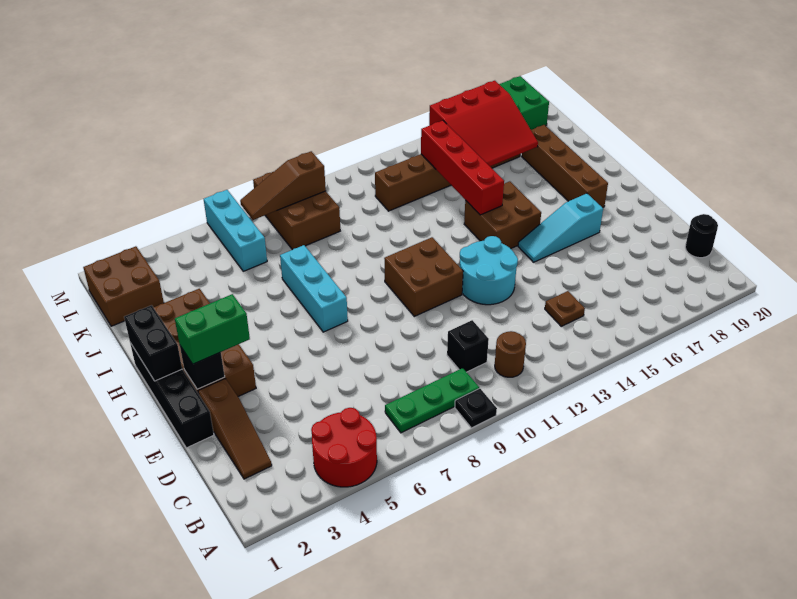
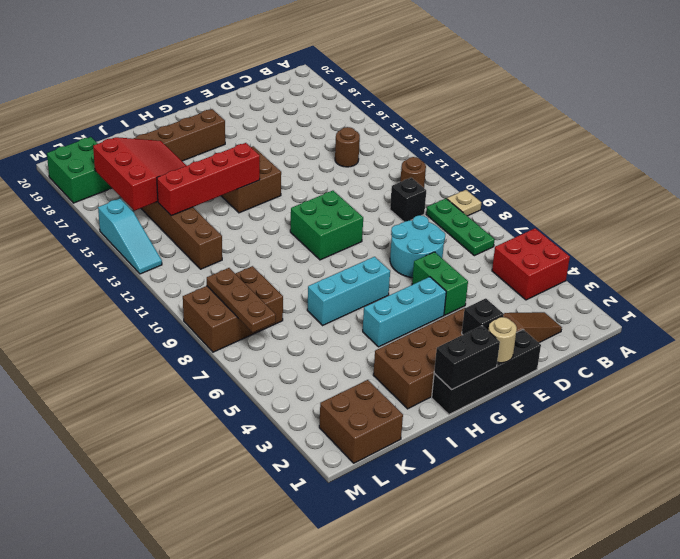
red round brick A4:B5 level 1 -> red brick A4:B5 level 1
black plate A9 level 1 -> tan plate A9 level 1
brown plate C14 level 1 -> brown round brick C14 level 1
black round brick C20 level 1 -> none
cyan round brick E12:F13 level 1 -> cyan round brick D7:E8 level 1
none -> tan round brick F1 level 2
green brick F2:F3 level 3 -> green brick E5:E6 level 1
brown brick F10:G11 level 1 -> green brick F10:G11 level 1
cyan slope F15:F17 level 1 top 17 -> cyan slope M13:M15 level 1 top 15
cyan brick K6:M6 level 1 -> cyan brick F5:H5 level 1
brown slope L7:L9 level 2 top 9 -> brown plate L7:L9 level 2

